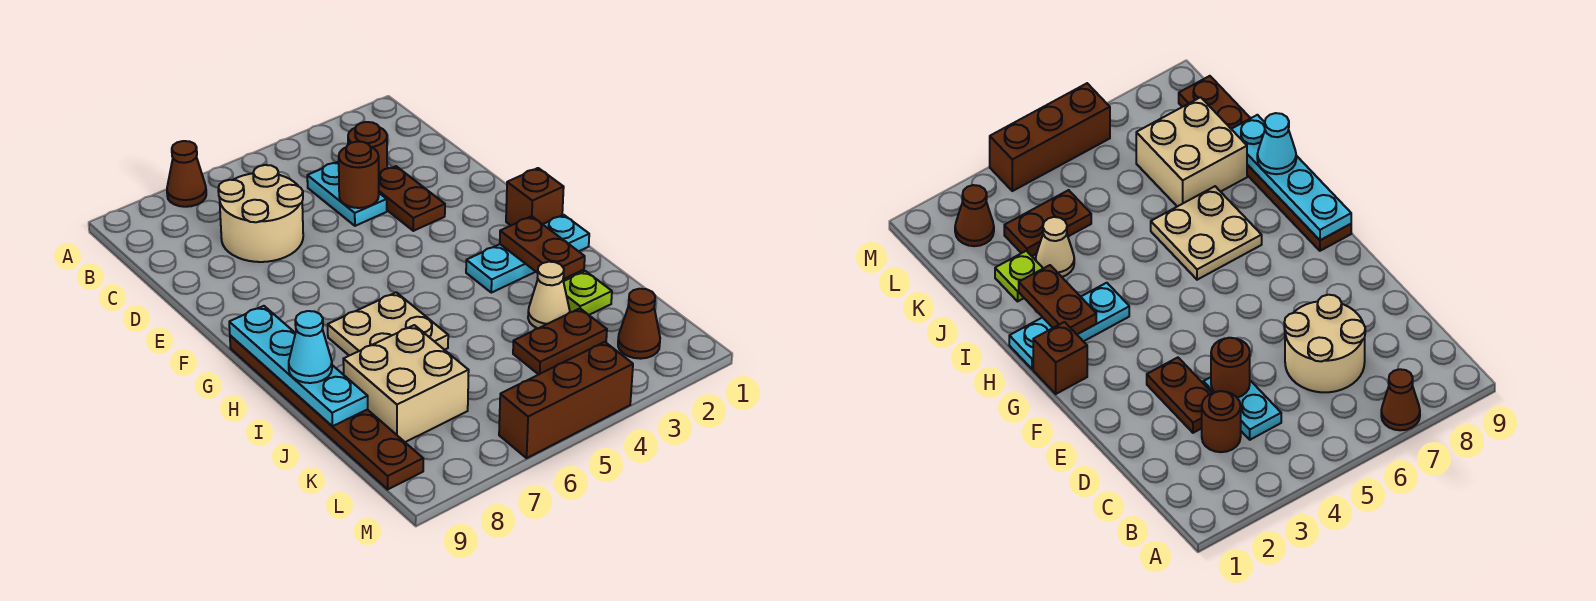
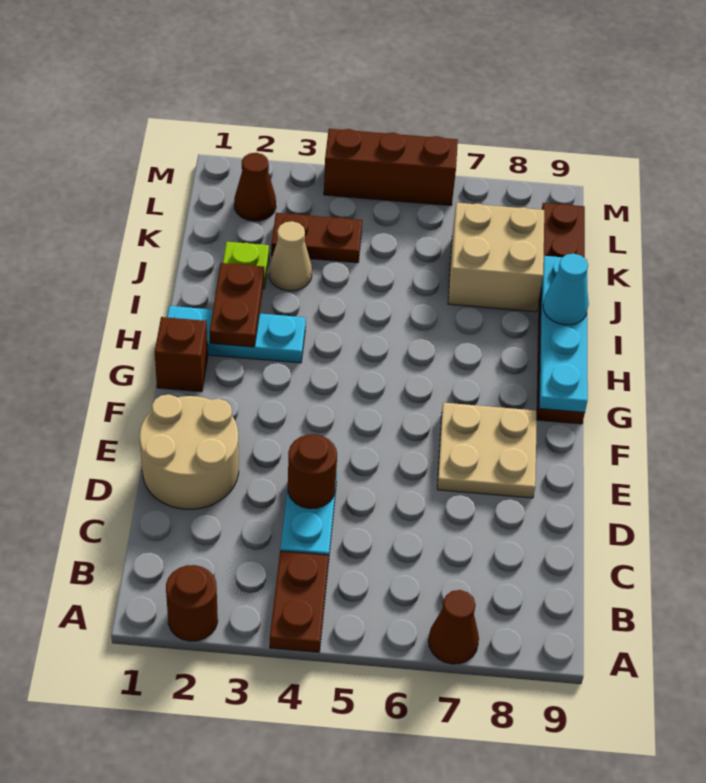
brown round brick C3 level 1 -> brown round brick A2 level 1
tan round brick C6:D7 level 1 -> tan round brick D1:E2 level 1
brown plate D3:E3 level 1 -> brown plate A4:B4 level 1
tan plate H6:I7 level 1 -> tan plate E7:F8 level 1

